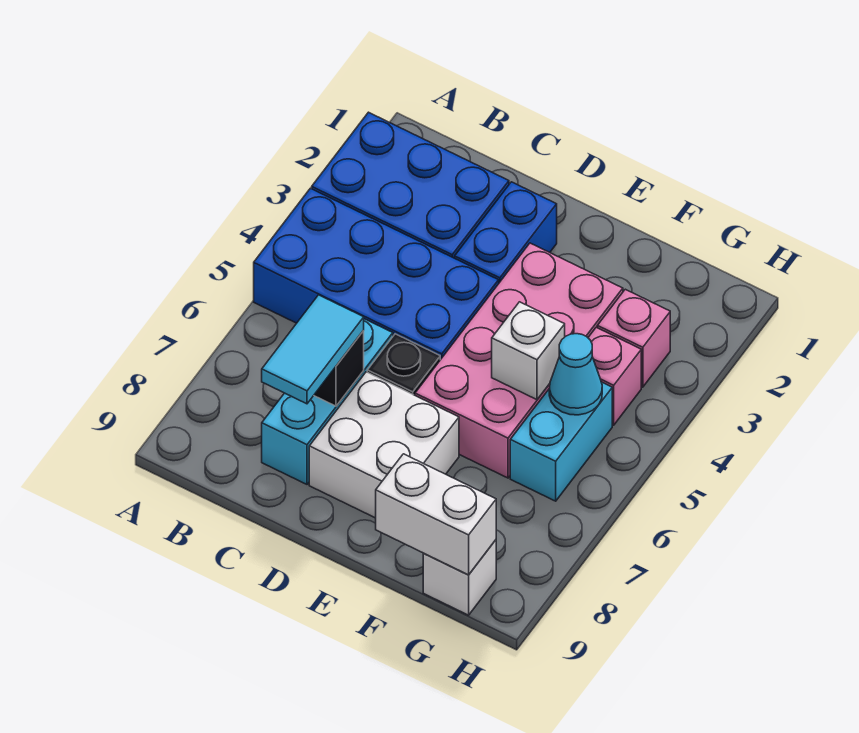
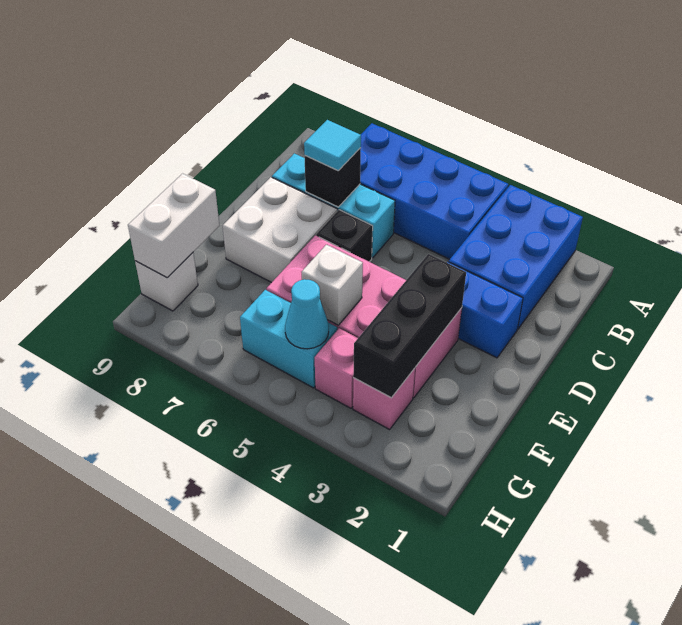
blue brick A4:D5 level 1 -> blue brick A4:B7 level 1
cyan tile C7:C8 level 3 -> cyan tile C7 level 3
none -> black brick E3:G3 level 2

